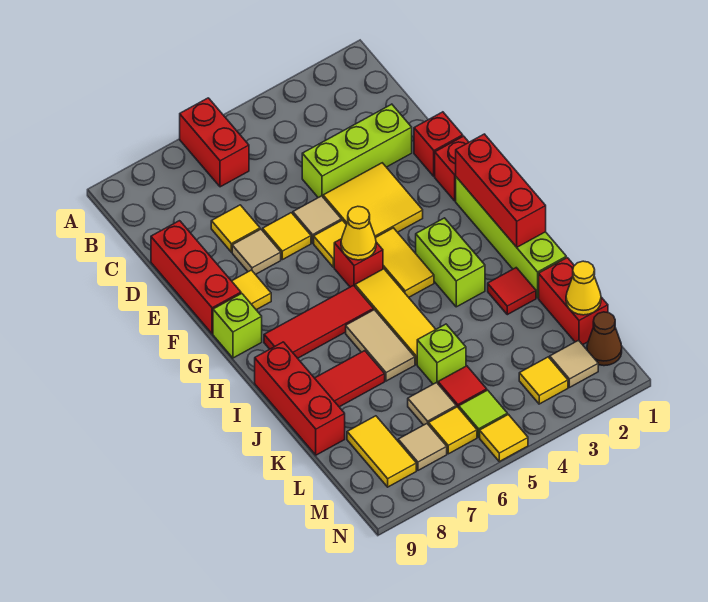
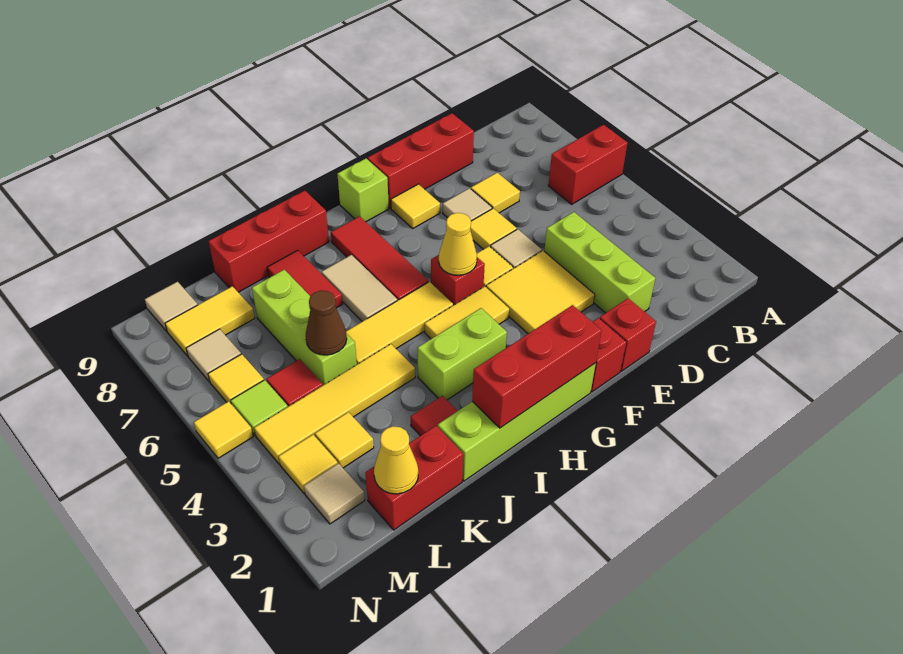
tan tile I6:J6 level 1 -> tan tile I6:I7 level 1
none -> yellow tile J4:M4 level 1
lime brick K5 level 1 -> lime brick K5:K7 level 1
none -> yellow tile L3 level 1
tan tile L6 level 1 -> tan tile M9 level 1
brown cone M1 level 1 -> brown cone K5 level 2

